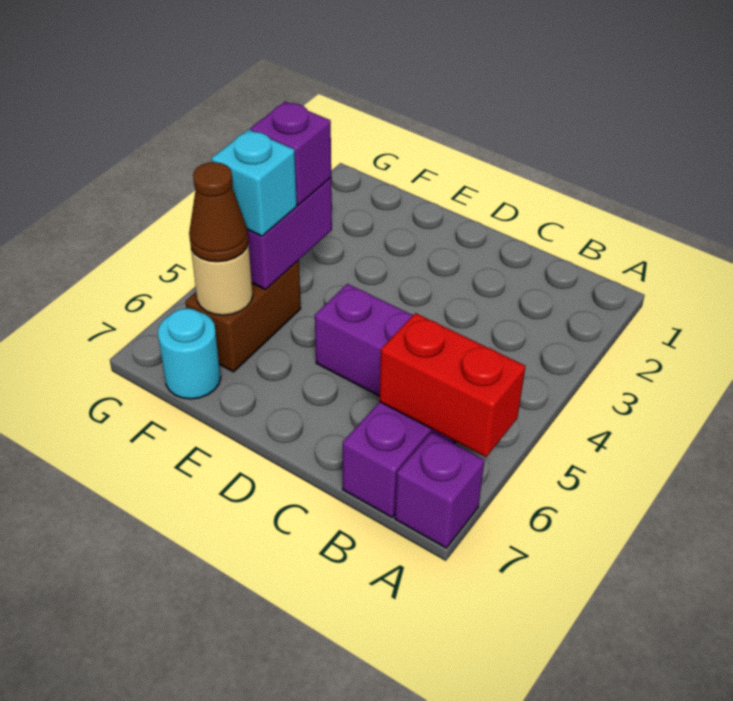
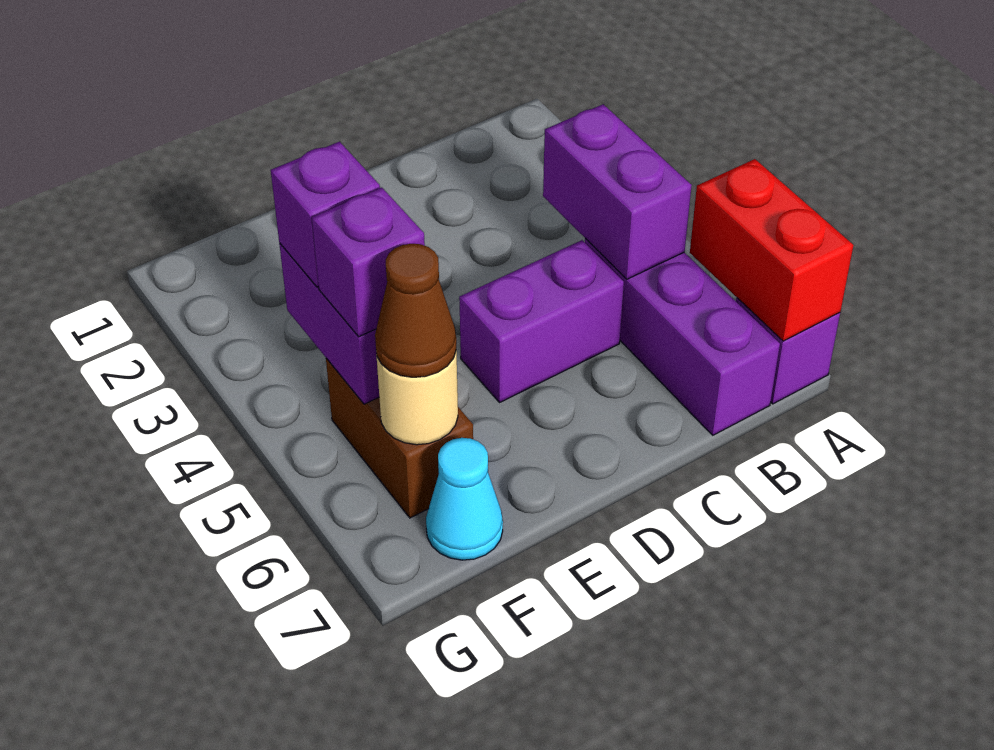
red brick A6:B6 level 2 -> red brick A6:A7 level 2
none -> purple brick B4:B5 level 2
cyan brick F5 level 3 -> purple brick F5 level 3
cyan round brick F7 level 1 -> cyan cone F7 level 1

